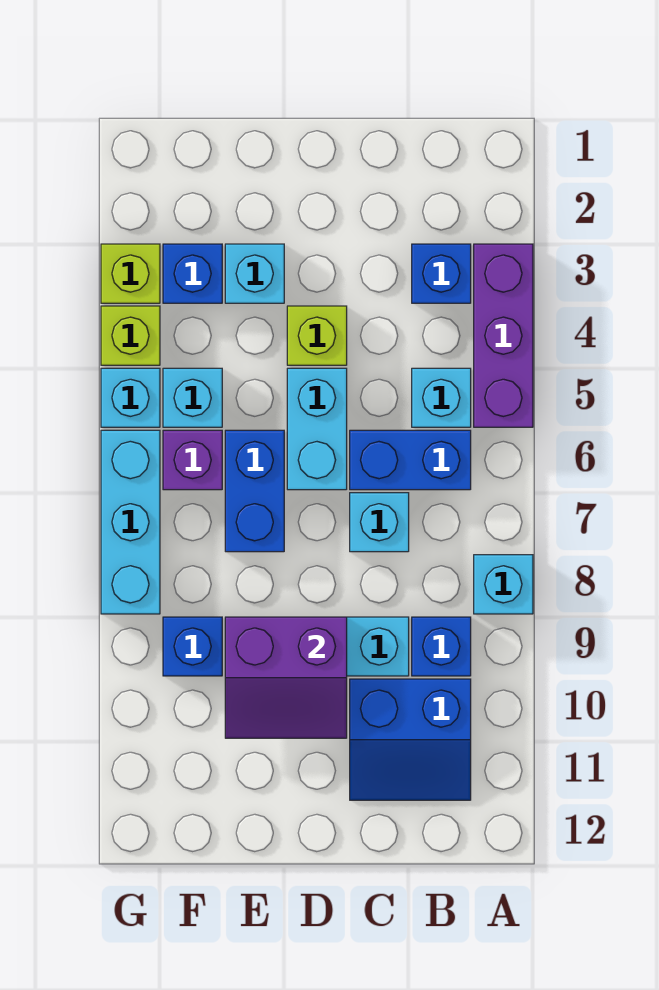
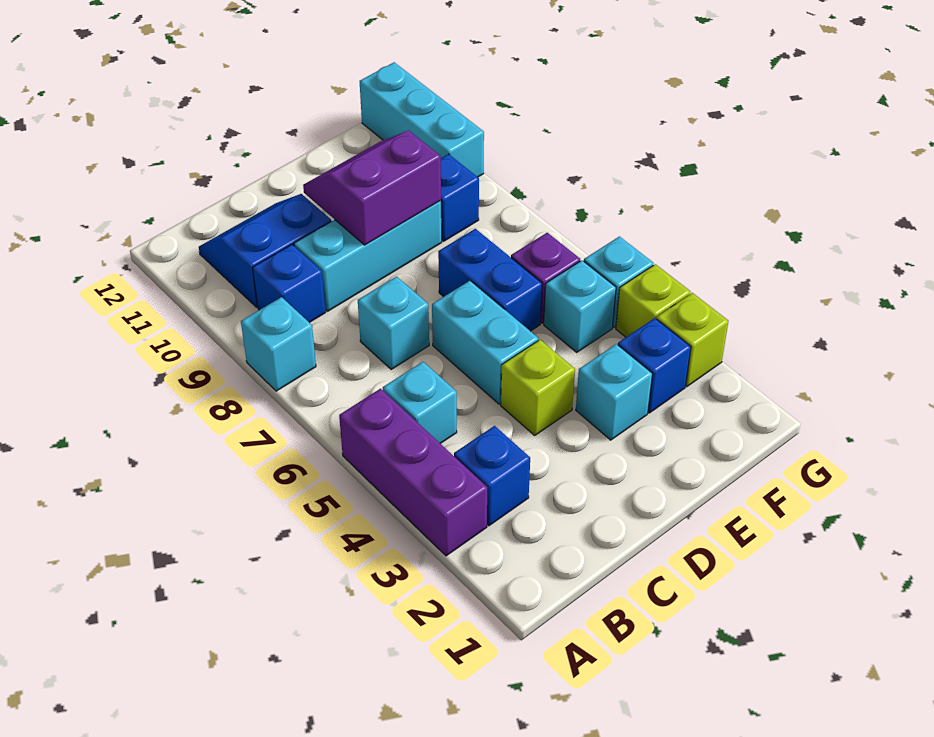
blue brick B6:C6 level 1 -> none
cyan brick G6:G8 level 1 -> cyan brick G10:G12 level 1

